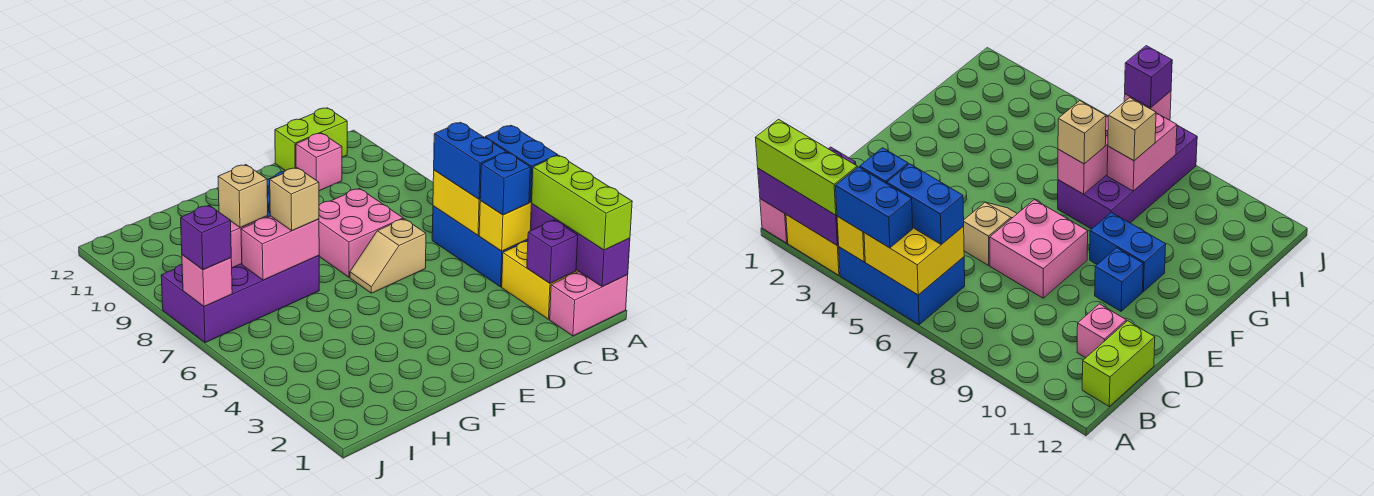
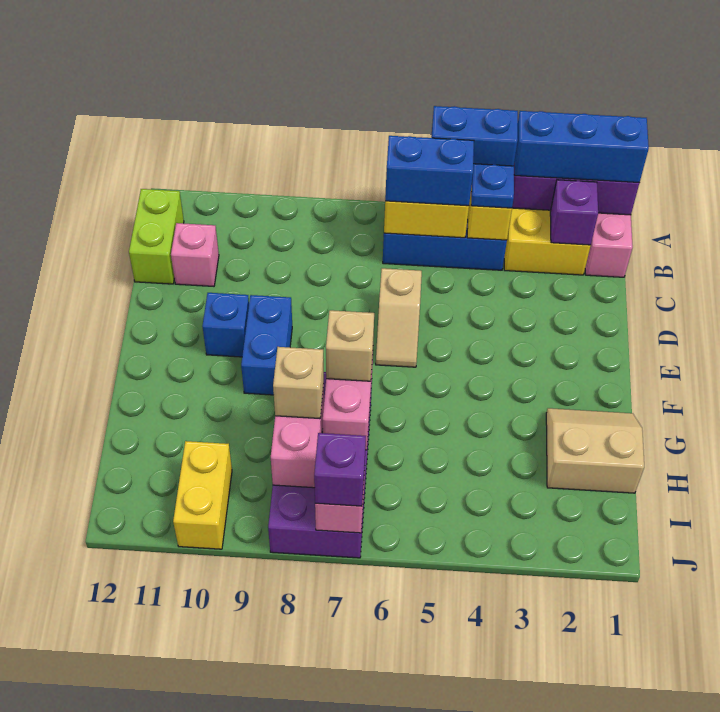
lime brick A1:A3 level 3 -> blue brick A1:A3 level 3
blue brick B4 level 3 -> blue plate B4 level 3
pink brick D7:E8 level 1 -> none
blue brick F9:F10 level 1 -> blue brick E9:F9 level 1
none -> tan slope G1:H2 level 1 top H
none -> yellow brick I10:J10 level 1

